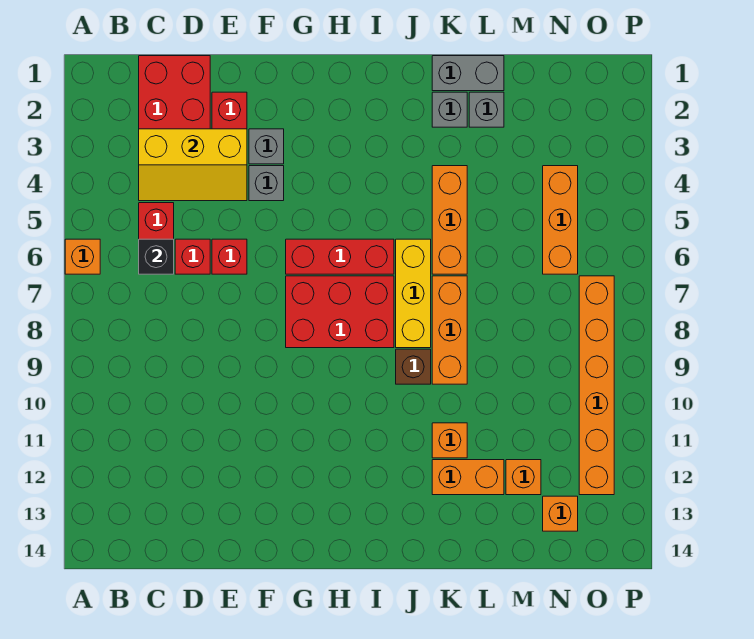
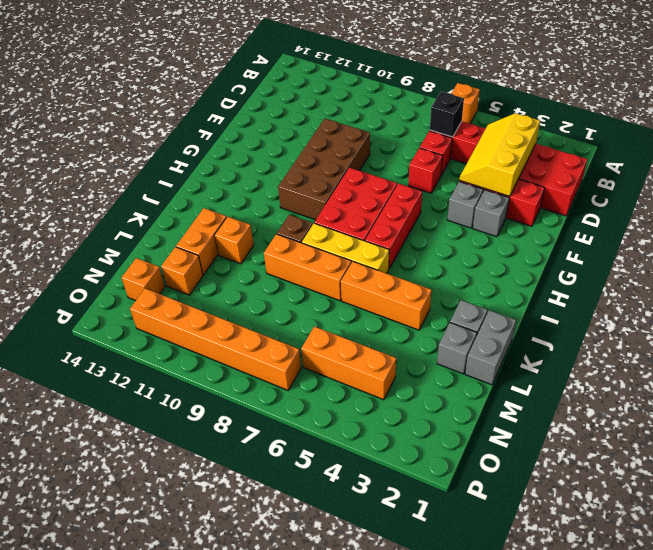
none -> brown brick E9:H10 level 1

